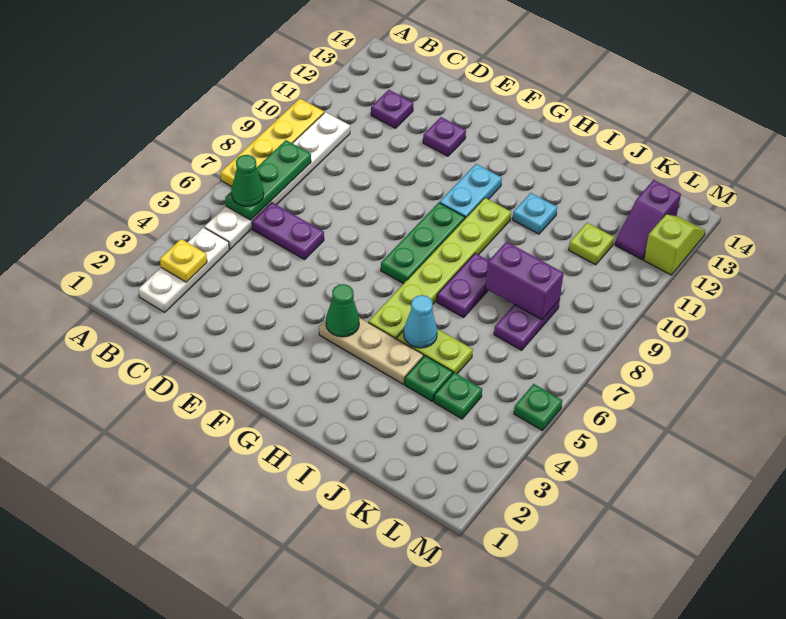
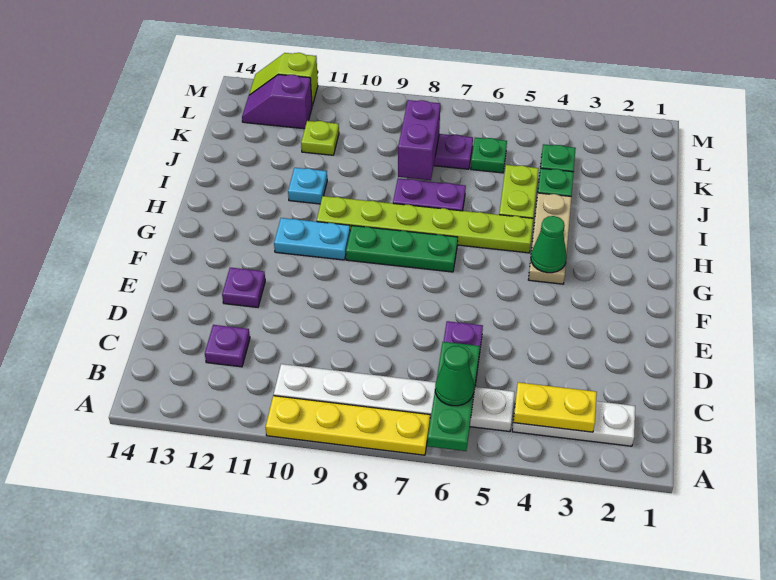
yellow plate B3 level 2 -> yellow plate B3:B4 level 2
green plate B6:B8 level 2 -> green plate A6:C6 level 2
cyan cone I5 level 2 -> none
purple slope L12:L13 level 1 top 13 -> purple slope L12:L13 level 1 top 12
green plate M5 level 1 -> green plate K6 level 1

